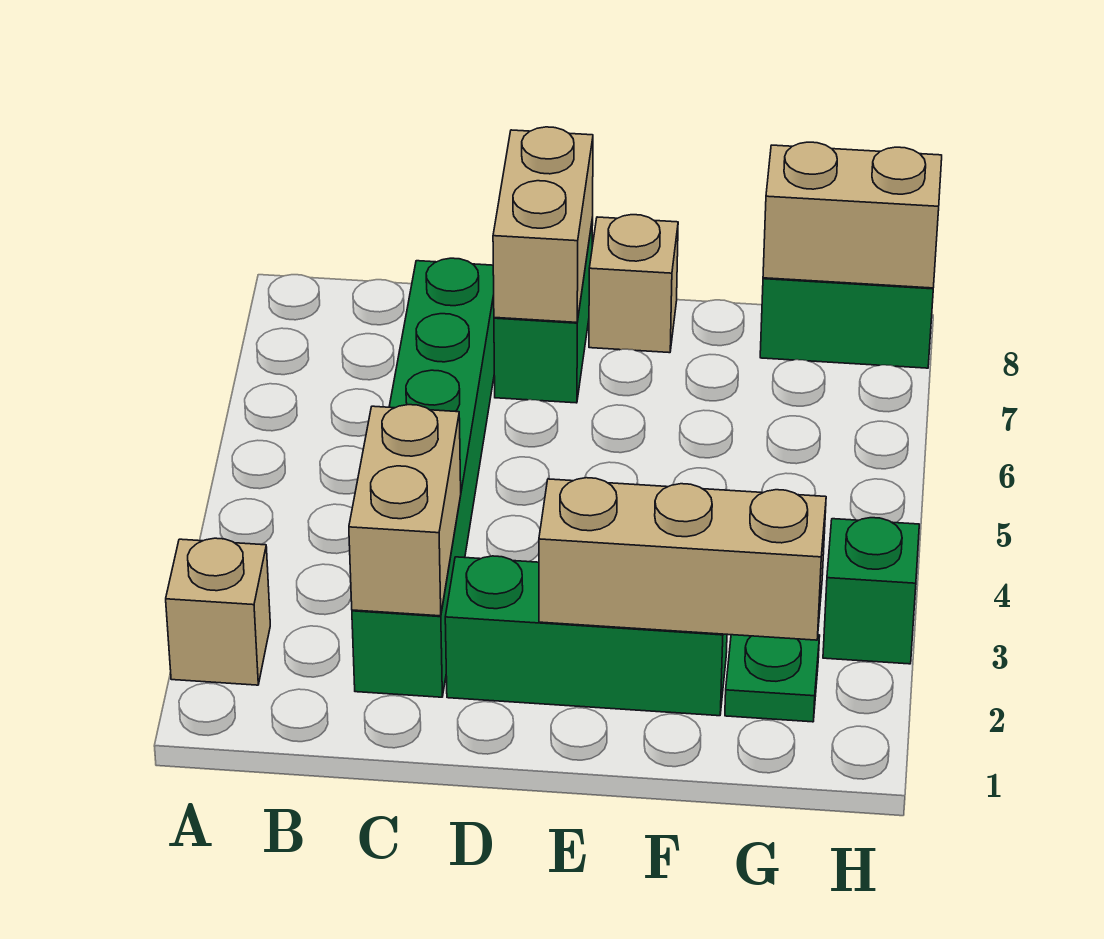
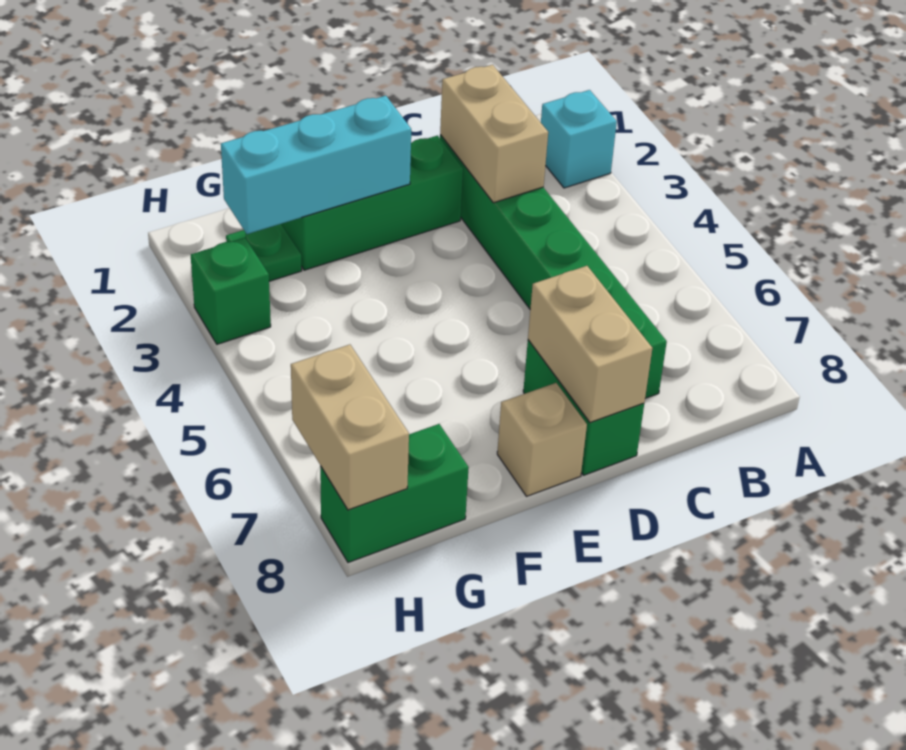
tan brick A2 level 1 -> cyan brick A2 level 1
tan brick E2:G2 level 2 -> cyan brick E2:G2 level 2
tan brick G8:H8 level 2 -> tan brick H7:H8 level 2

